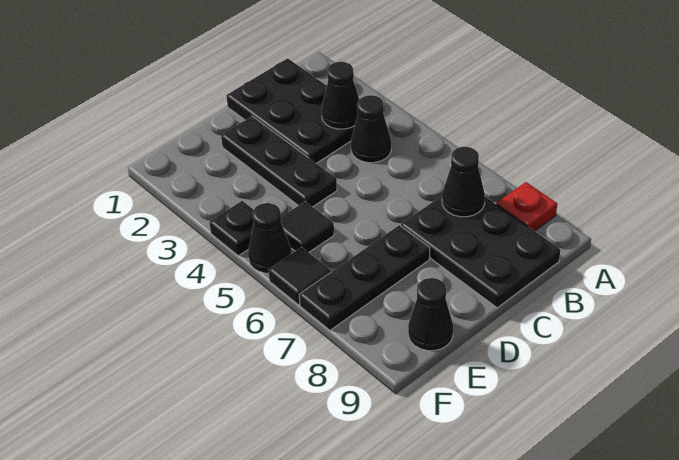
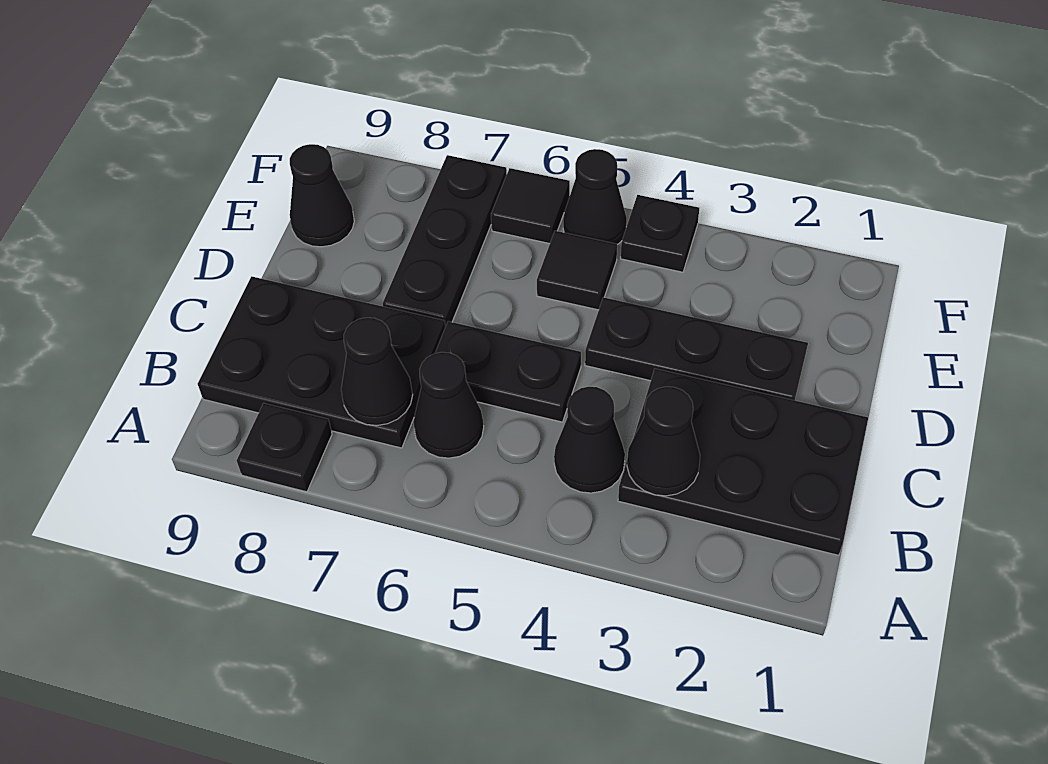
red plate A8 level 1 -> black plate A8 level 1
none -> black cone B6 level 1
none -> black plate C5:C6 level 1

